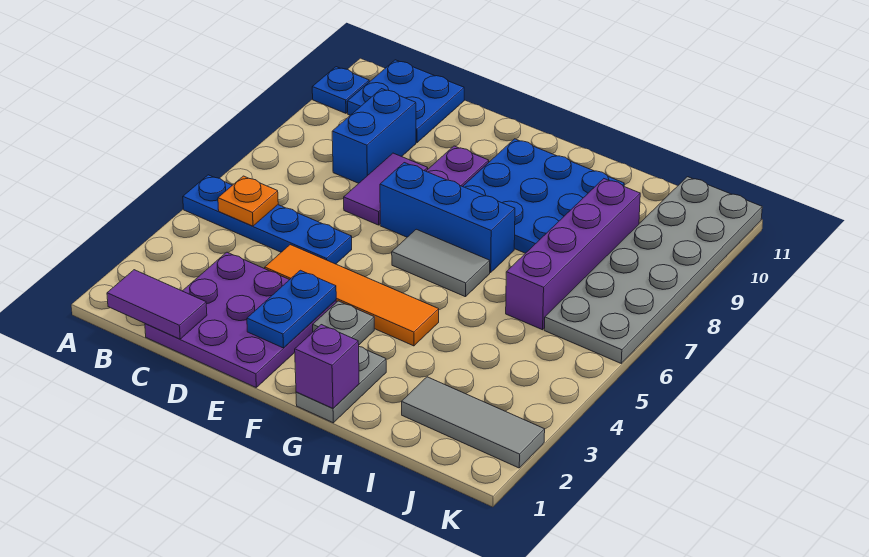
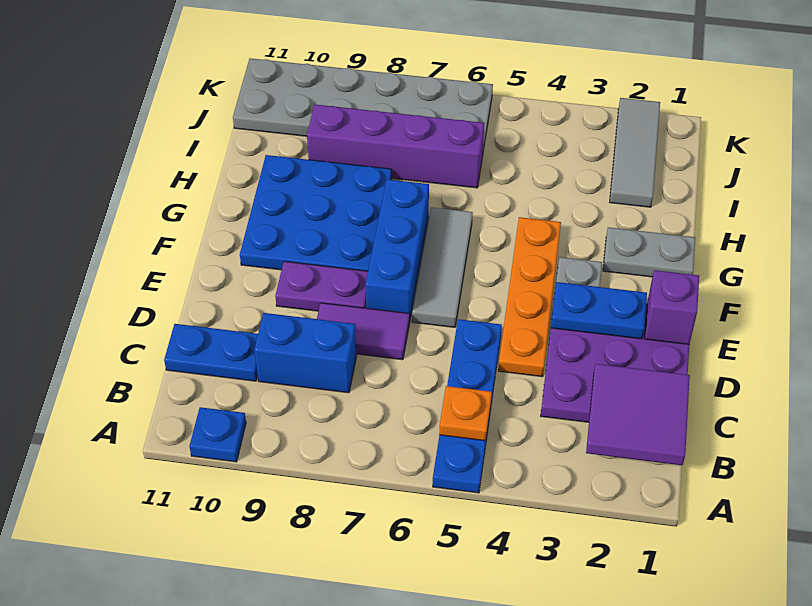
purple tile B1:C1 level 2 -> purple tile B1:C2 level 2
blue plate B10:C11 level 1 -> blue plate C10:C11 level 1
orange tile D4:G4 level 1 -> orange plate D4:G4 level 1
grey tile F6:G6 level 1 -> grey tile E6:G6 level 1
purple brick G1 level 2 -> purple brick E1 level 2

